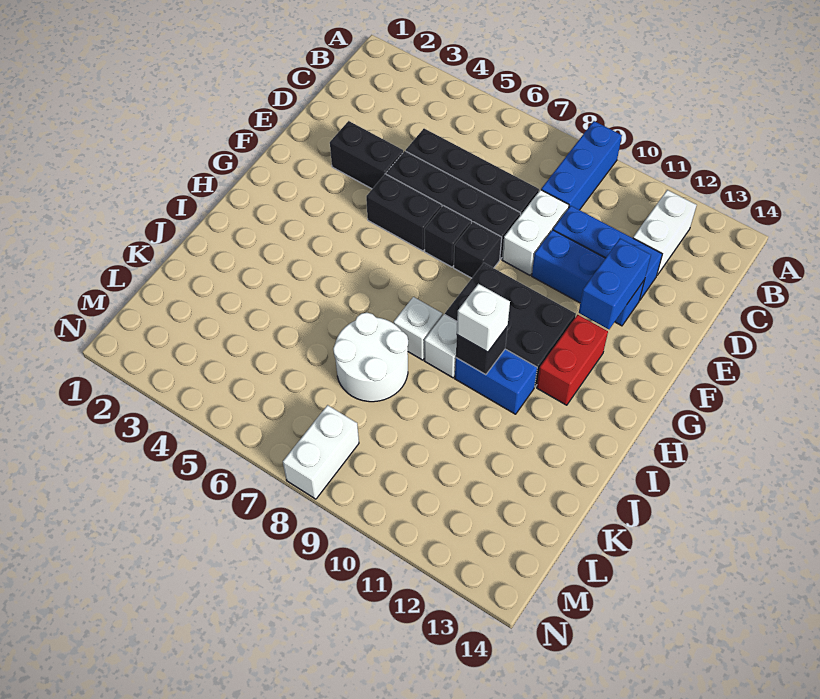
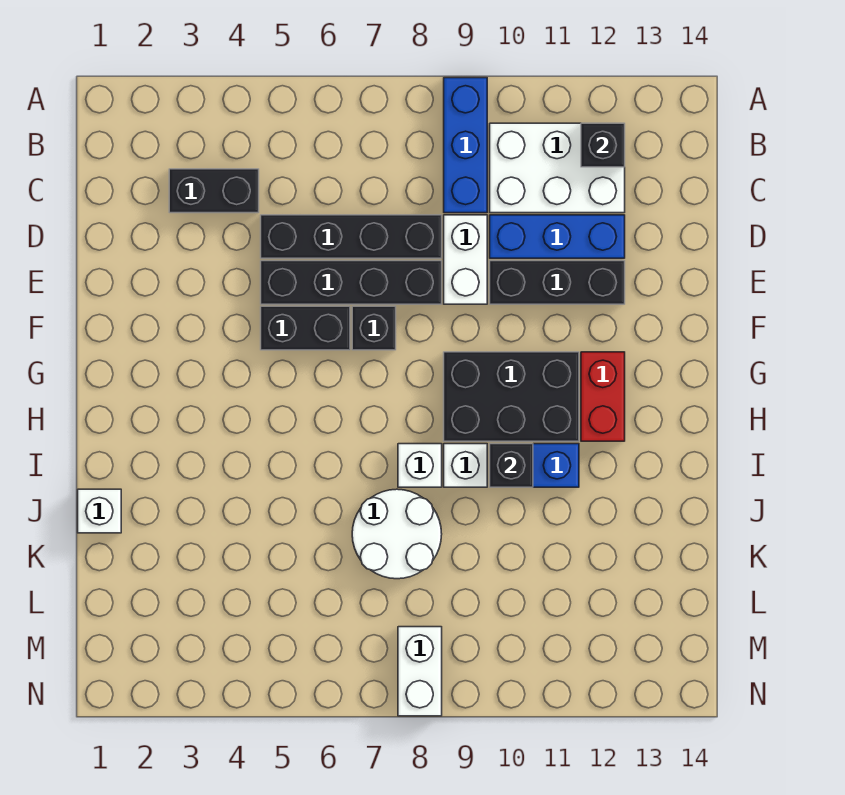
white brick B12:C12 level 1 -> white brick B10:C12 level 1
black brick E3:E4 level 1 -> black brick C3:C4 level 1
blue brick E10:E12 level 1 -> black brick E10:E12 level 1
blue brick E12:F12 level 2 -> none
black brick F8 level 1 -> black brick B12 level 2
white brick I10 level 3 -> white brick J1 level 1

